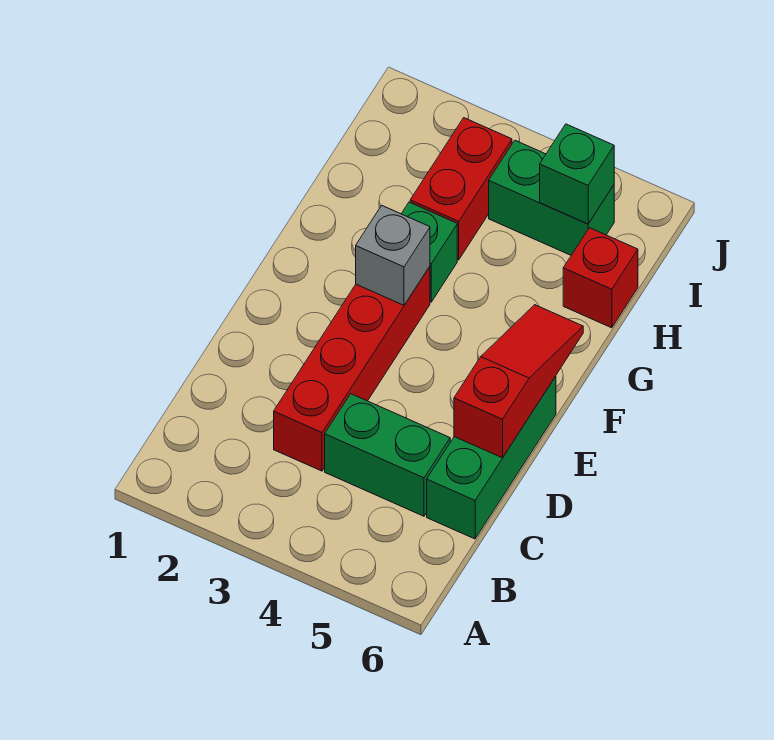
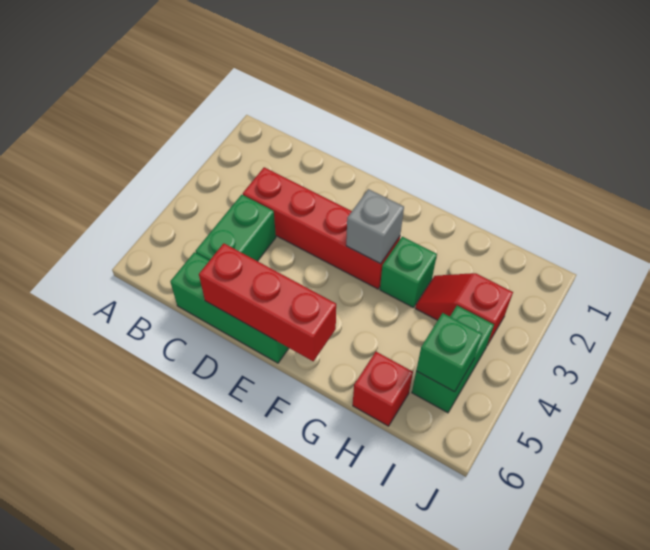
red slope D6:F6 level 2 top D -> red brick D6:F6 level 2
red brick H3:I3 level 1 -> red slope H3:I3 level 1 top I

